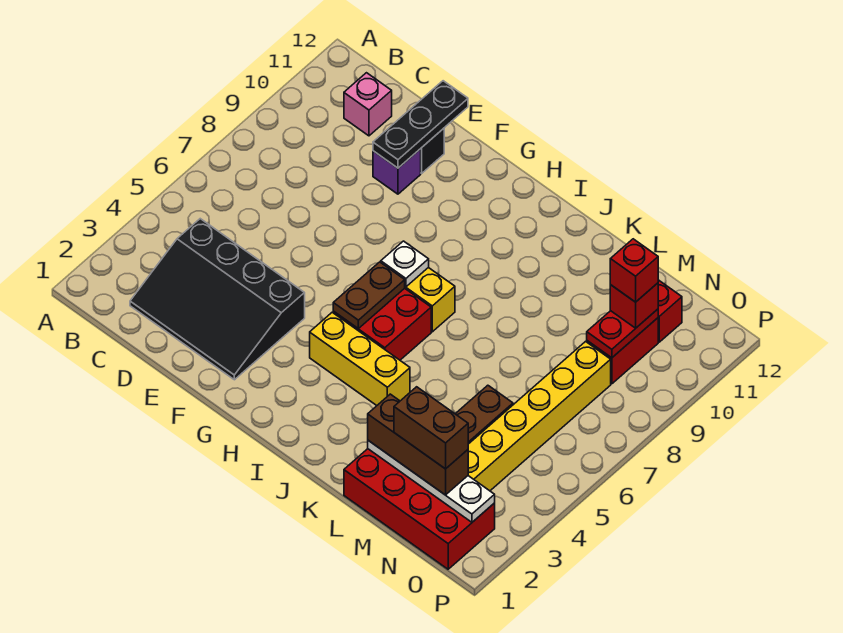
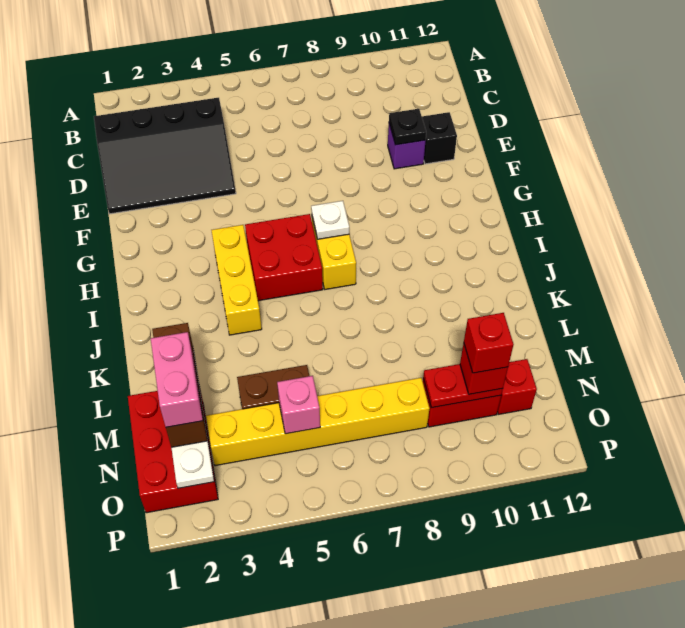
black slope C2:F4 level 1 top 4 -> black slope C1:E4 level 1 top C
pink brick C11 level 1 -> pink brick N5 level 2
black plate E10:E12 level 2 -> black plate E10 level 2
brown plate H5:H6 level 2 -> none
red brick L1:O2 level 1 -> red brick M1:O2 level 1
brown brick M2:N2 level 4 -> pink brick M2:N2 level 4

